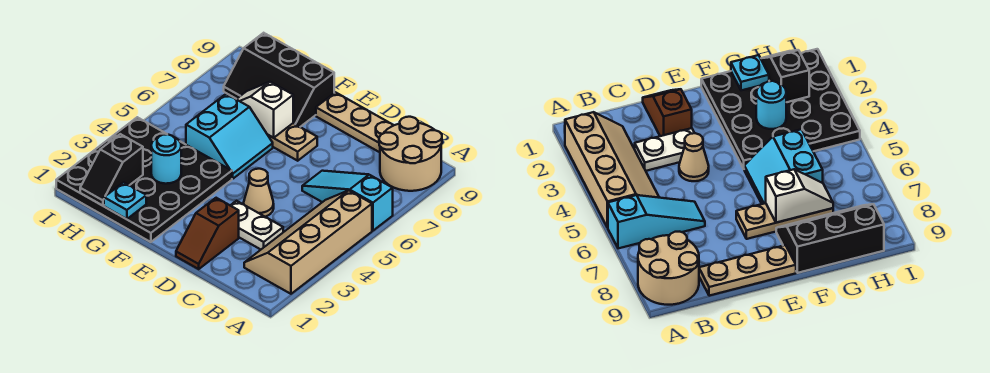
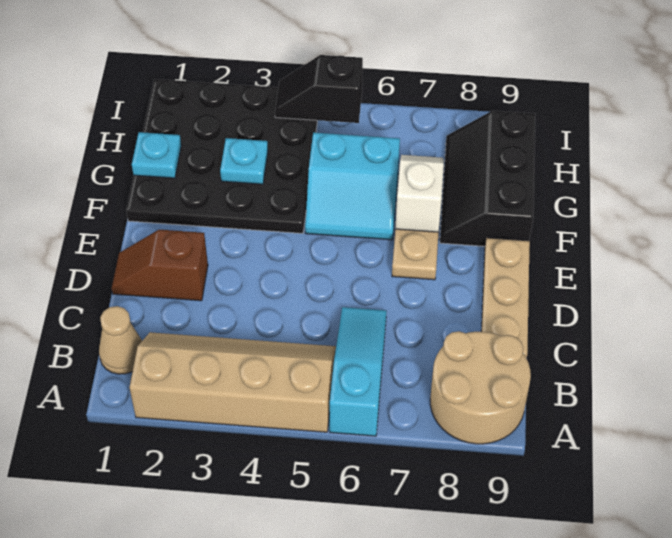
white plate C3:D3 level 1 -> none
tan cone D4 level 1 -> tan cone B1 level 1
cyan round brick G3 level 2 -> cyan plate G3 level 2
black slope H1:H2 level 2 top 2 -> black slope I4:I5 level 2 top 5

